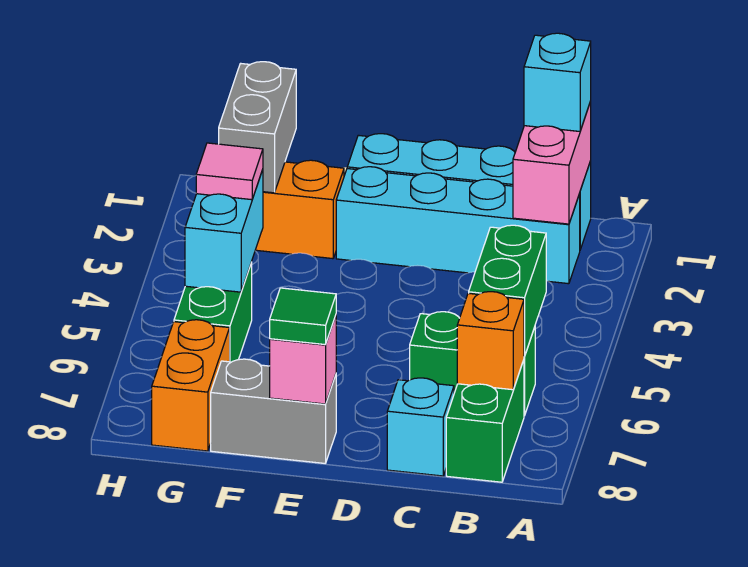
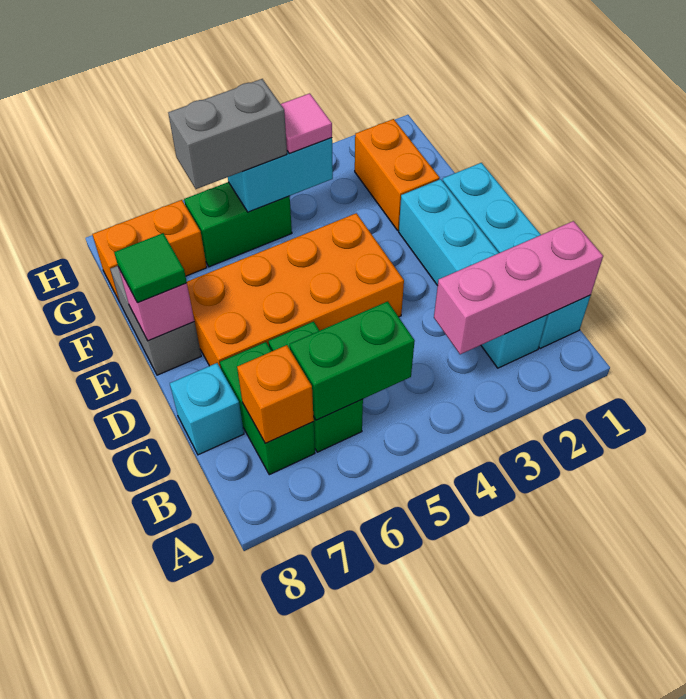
pink brick B1:B2 level 2 -> pink brick B1:B3 level 2
cyan brick B1 level 3 -> none
green brick B7:B8 level 1 -> green brick B7:C7 level 1
none -> orange brick D4:E7 level 1
grey brick G1:G2 level 2 -> grey brick G5:G6 level 3

